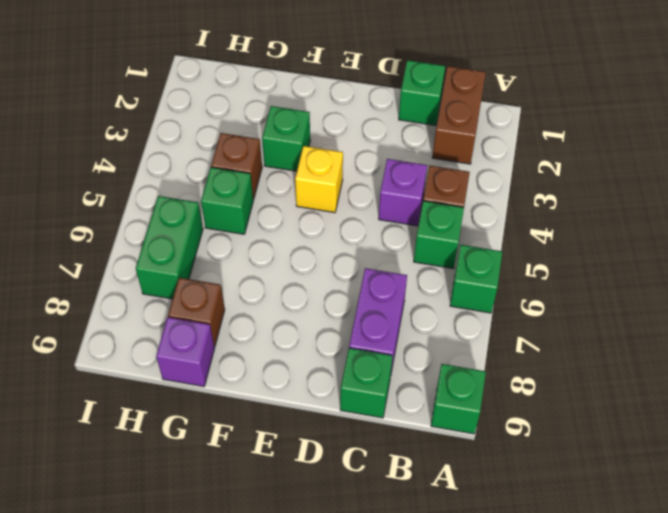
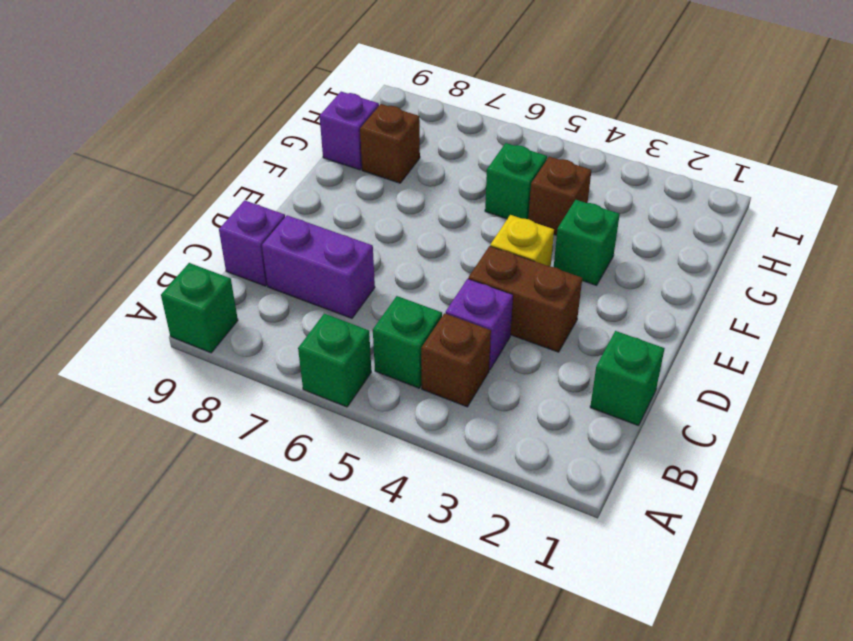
brown brick B1:B2 level 1 -> brown brick D3:D4 level 1
green brick C9 level 1 -> purple brick C9 level 1
green brick H6:H7 level 1 -> none

